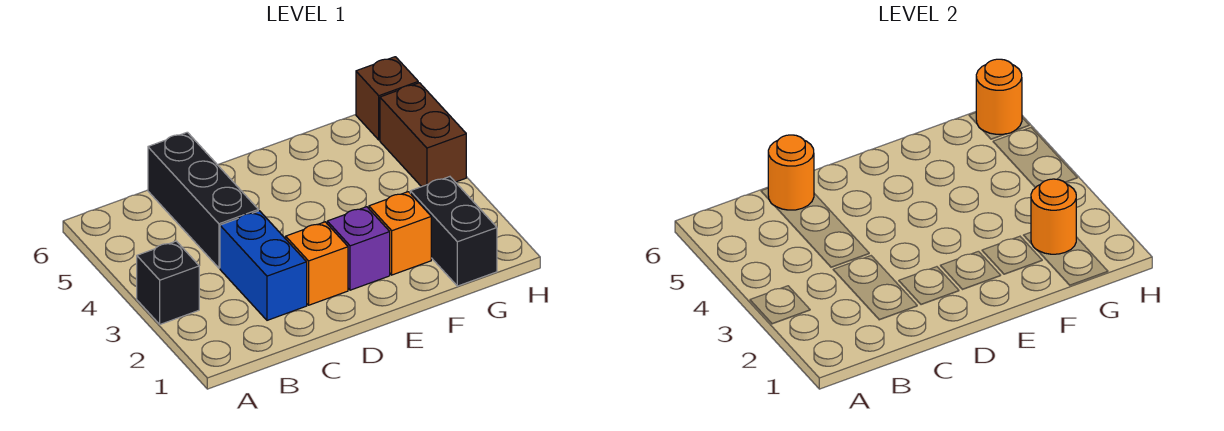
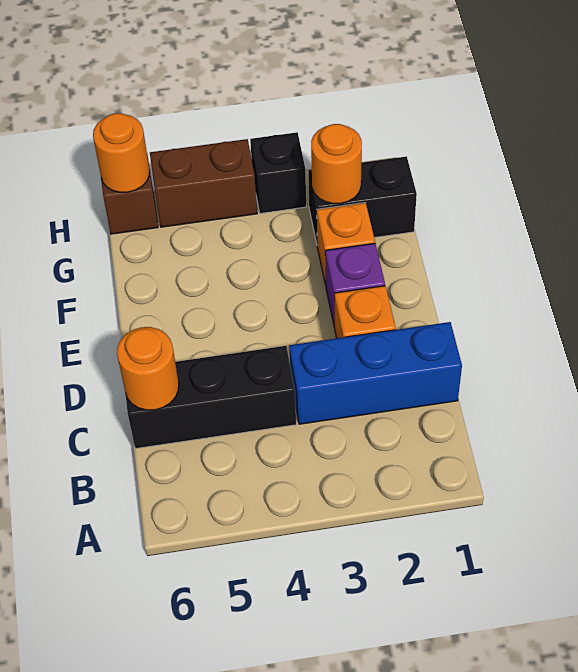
black brick A3 level 1 -> black brick H3 level 1
blue brick C2:C3 level 1 -> blue brick C1:C3 level 1

